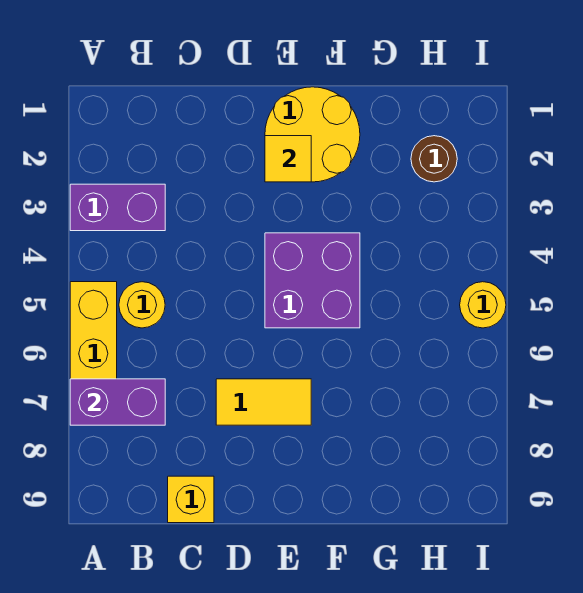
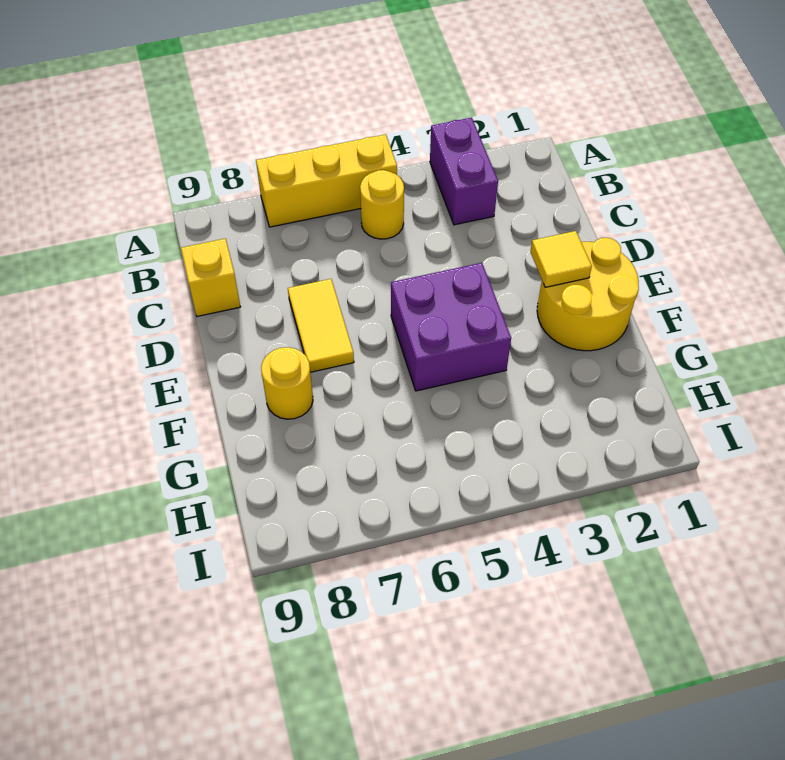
purple brick A7:B7 level 2 -> none
brown round brick H2 level 1 -> none
yellow round brick I5 level 1 -> yellow round brick F8 level 1

